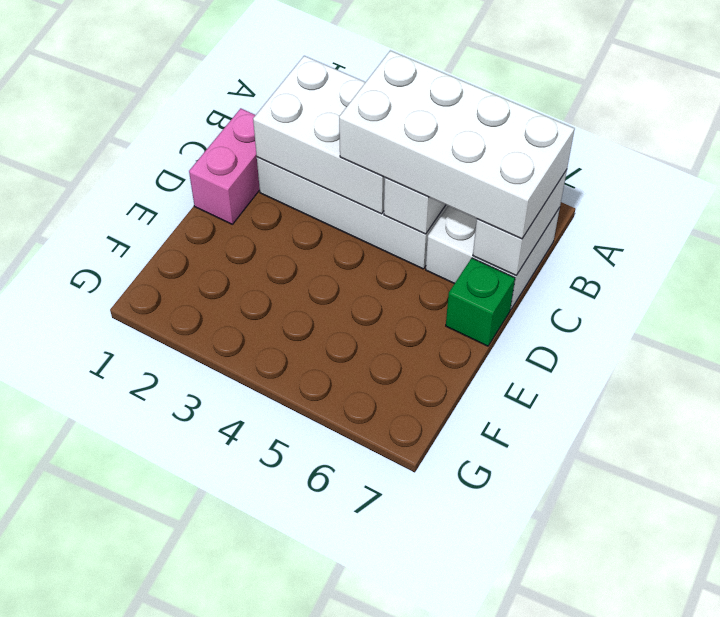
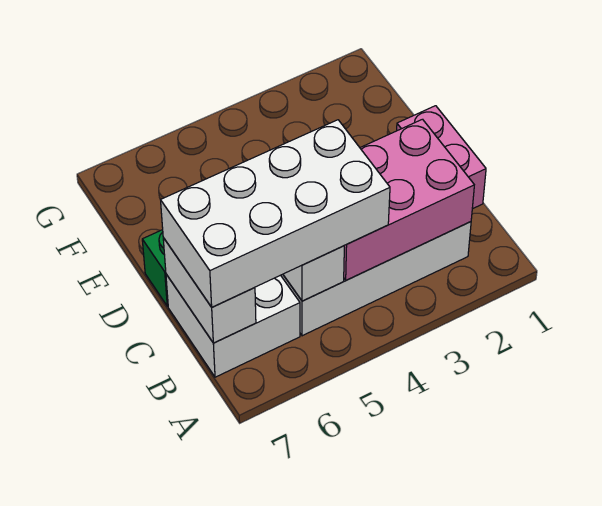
white brick B2:C4 level 2 -> pink brick B2:C4 level 2

